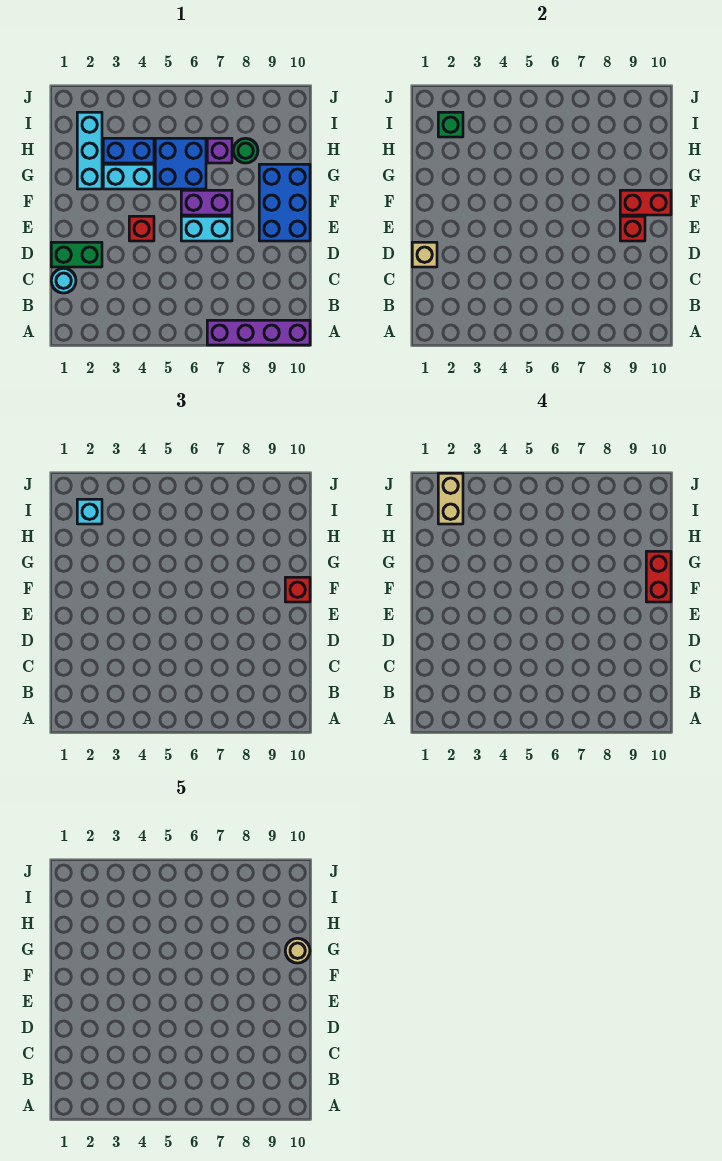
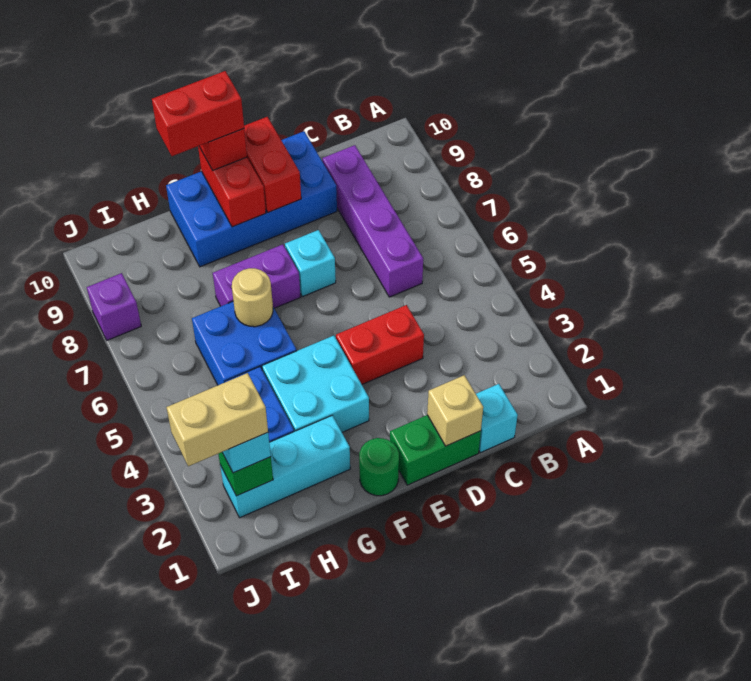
purple brick A7:A10 level 1 -> purple brick C6:C9 level 1
cyan round brick C1 level 1 -> cyan brick C1 level 1
green brick D1:D2 level 1 -> green brick D1:E1 level 1
red brick E4 level 1 -> red brick D4:E4 level 1
cyan brick E6:E7 level 1 -> cyan brick E7 level 1
blue brick E9:G10 level 1 -> blue brick D9:G10 level 1
red brick E9 level 2 -> red brick E9:E10 level 2
purple brick F6:F7 level 1 -> purple brick F7:G7 level 1
cyan brick G3:G4 level 1 -> cyan brick F3:G4 level 1
tan round brick G10 level 5 -> tan round brick G6 level 2
purple brick H7 level 1 -> purple brick J8 level 1
green round brick H8 level 1 -> green round brick F1 level 1

